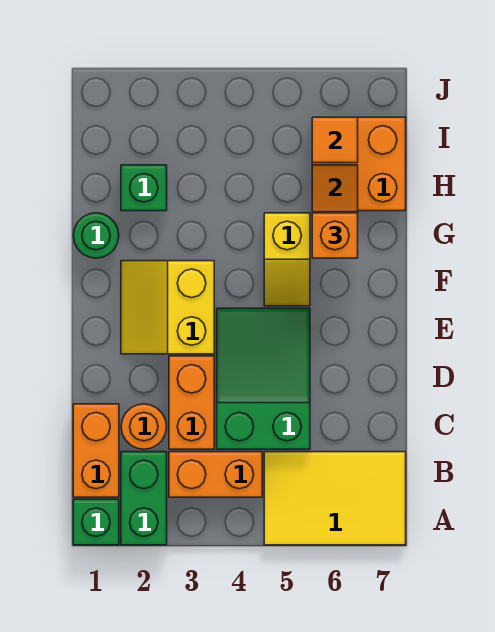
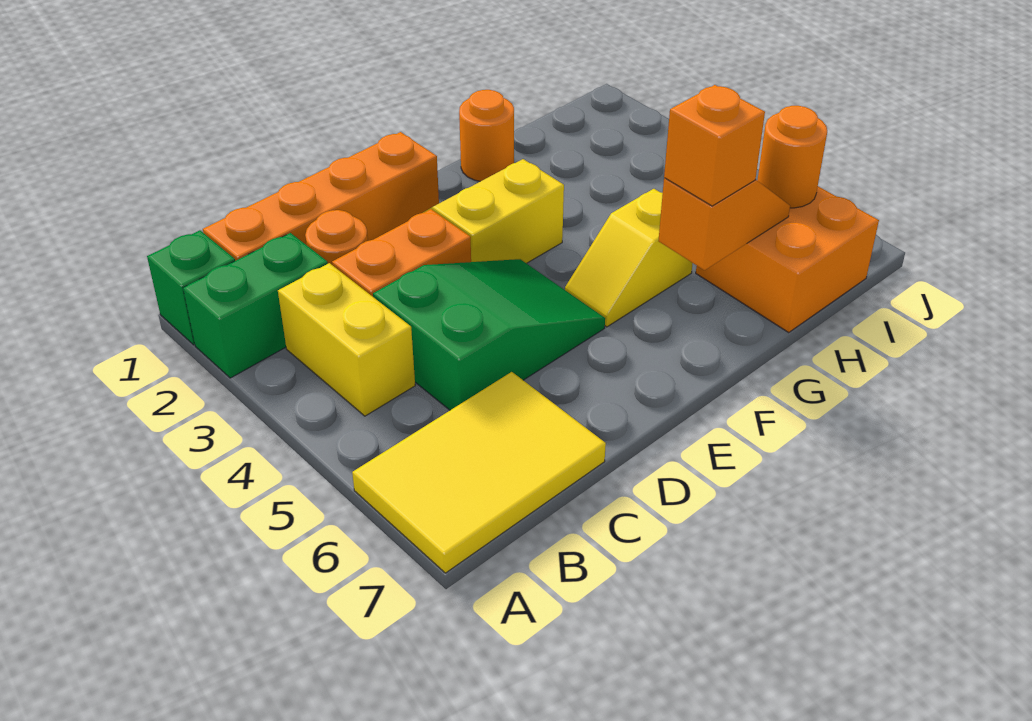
yellow tile A5:B7 level 1 -> yellow tile A6:C7 level 1
orange brick B1:C1 level 1 -> orange brick B1:E1 level 1
orange brick B3:B4 level 1 -> yellow brick B3:B4 level 1
green round brick G1 level 1 -> orange round brick G1 level 1
green brick H2 level 1 -> none
orange tile I6 level 2 -> orange round brick I6 level 2

